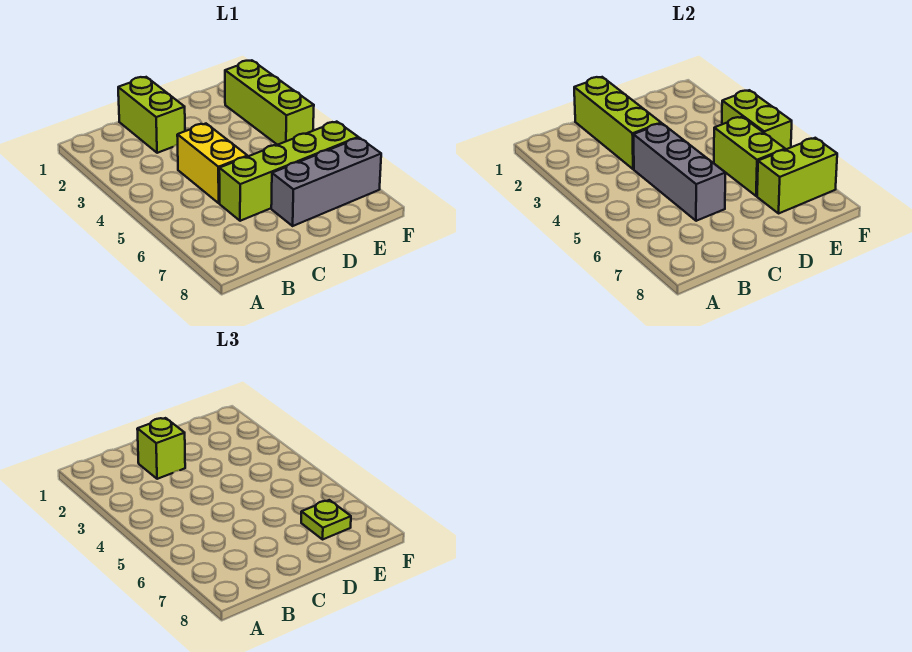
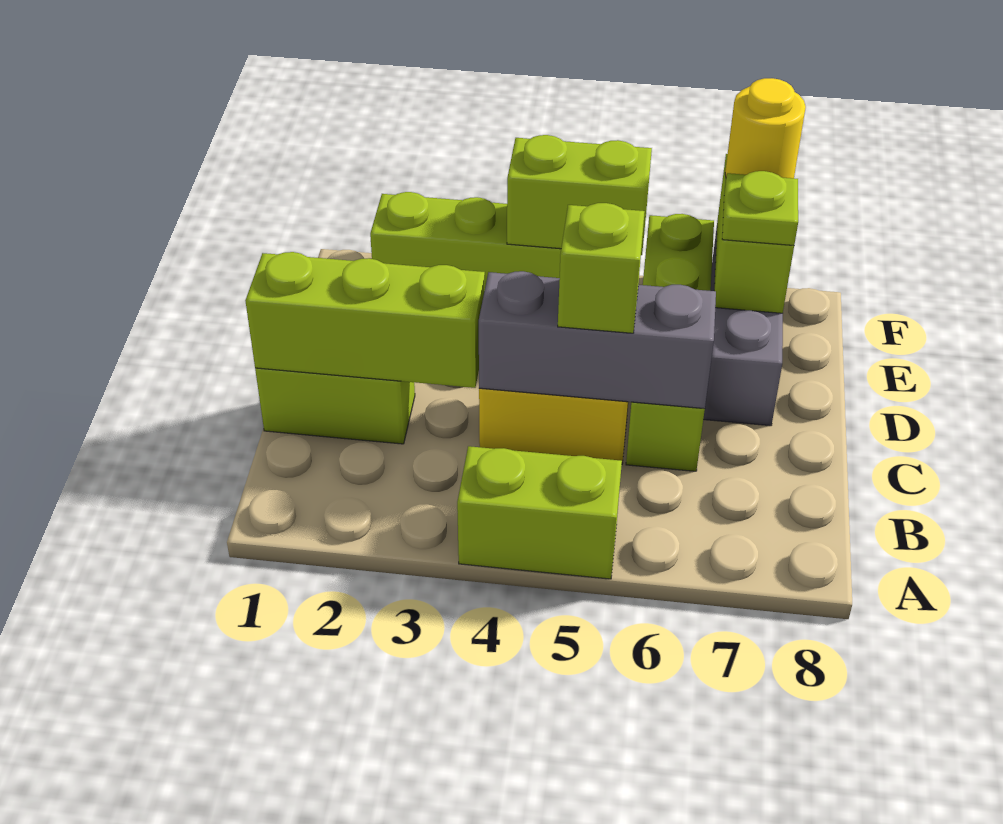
lime brick C2 level 3 -> lime brick C5 level 3
lime brick E5:E6 level 2 -> lime brick A4:A5 level 1
none -> yellow round brick F7 level 3

